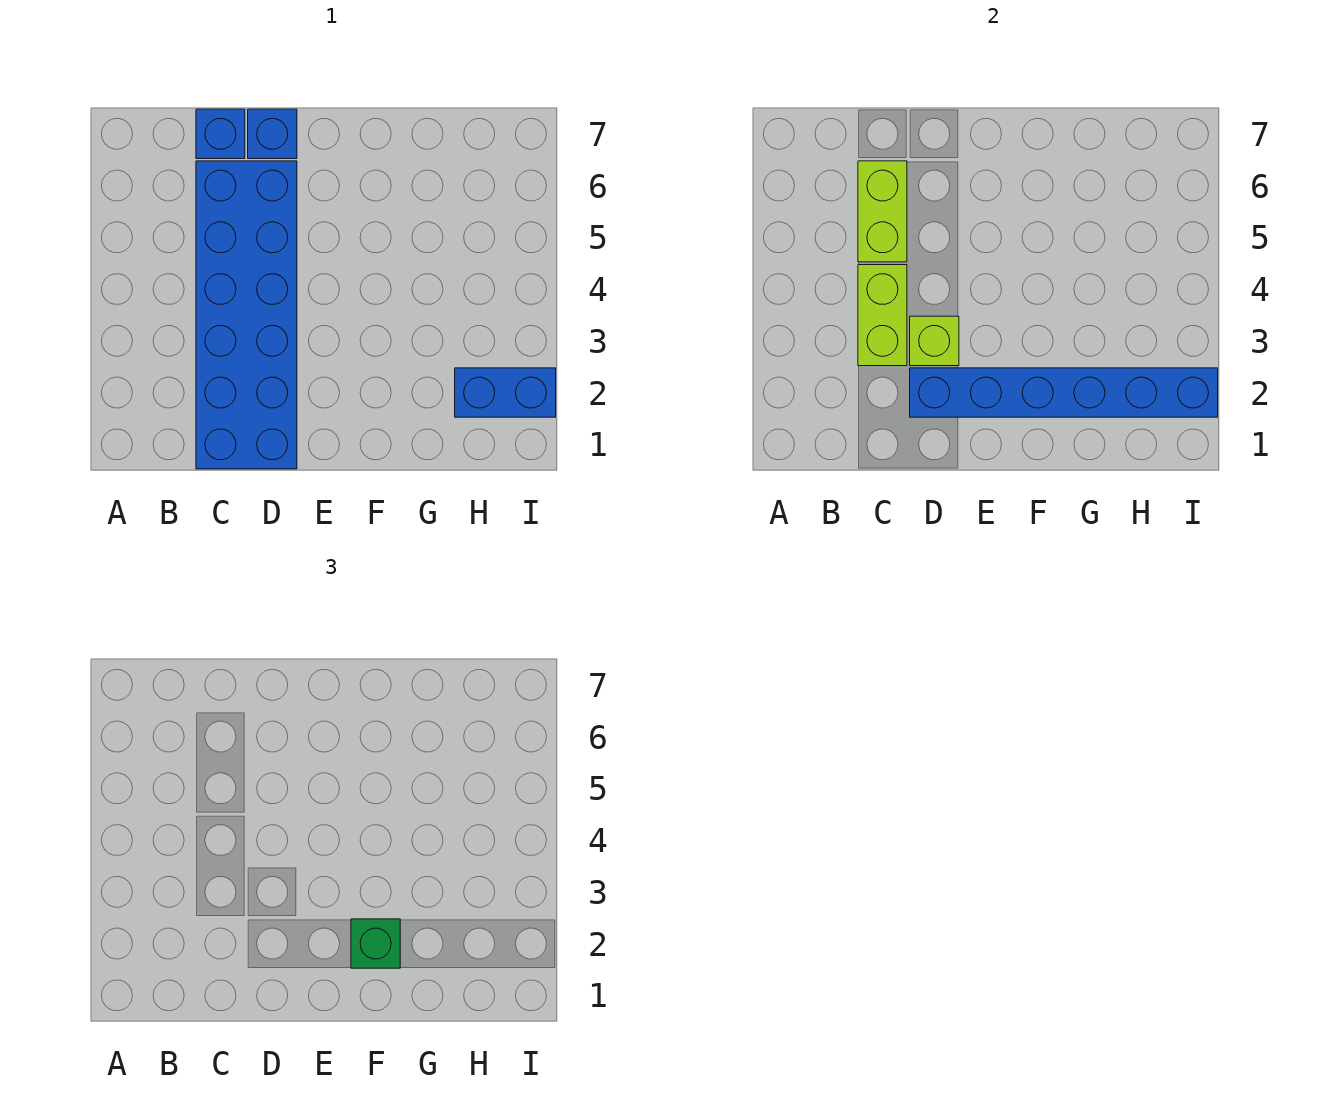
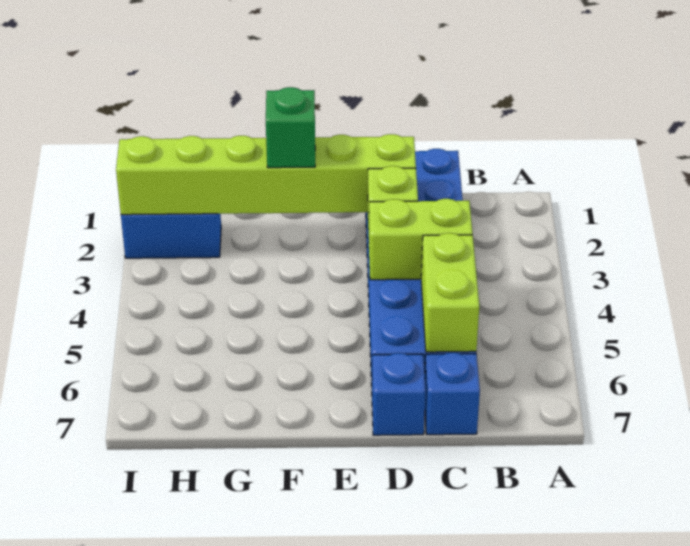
lime brick C3:C4 level 2 -> lime brick C4:D4 level 2
blue brick D2:I2 level 2 -> lime brick D2:I2 level 2

